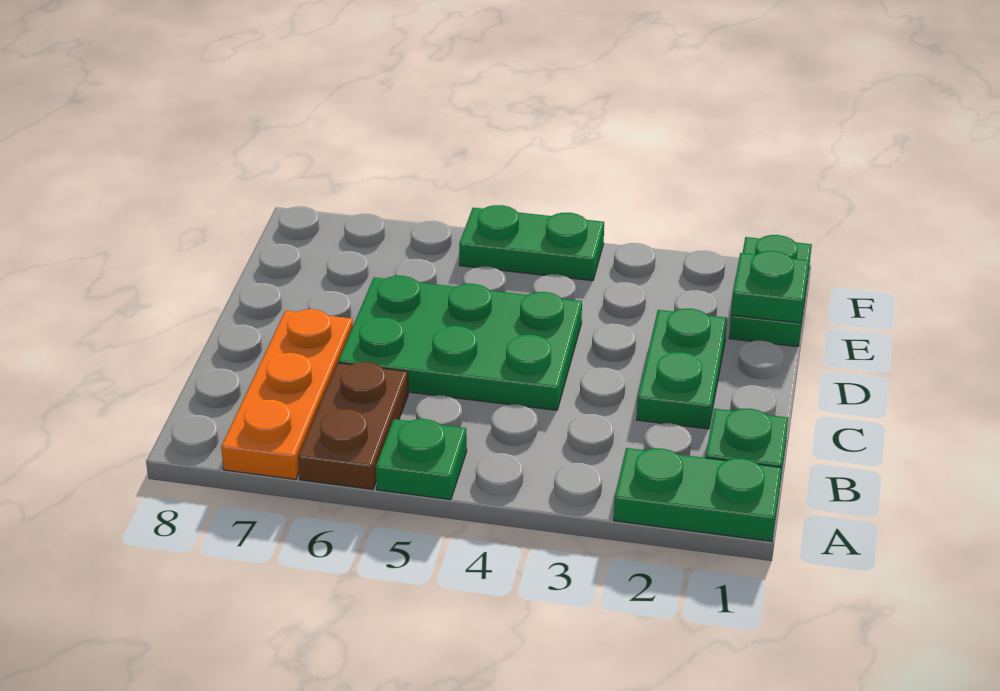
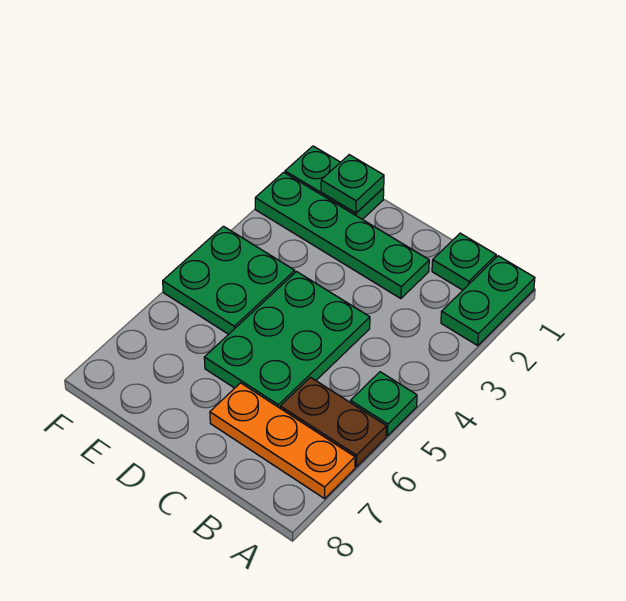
green plate C2:D2 level 1 -> green plate C2:F2 level 1
green plate F4:F5 level 1 -> green plate E4:F5 level 1

